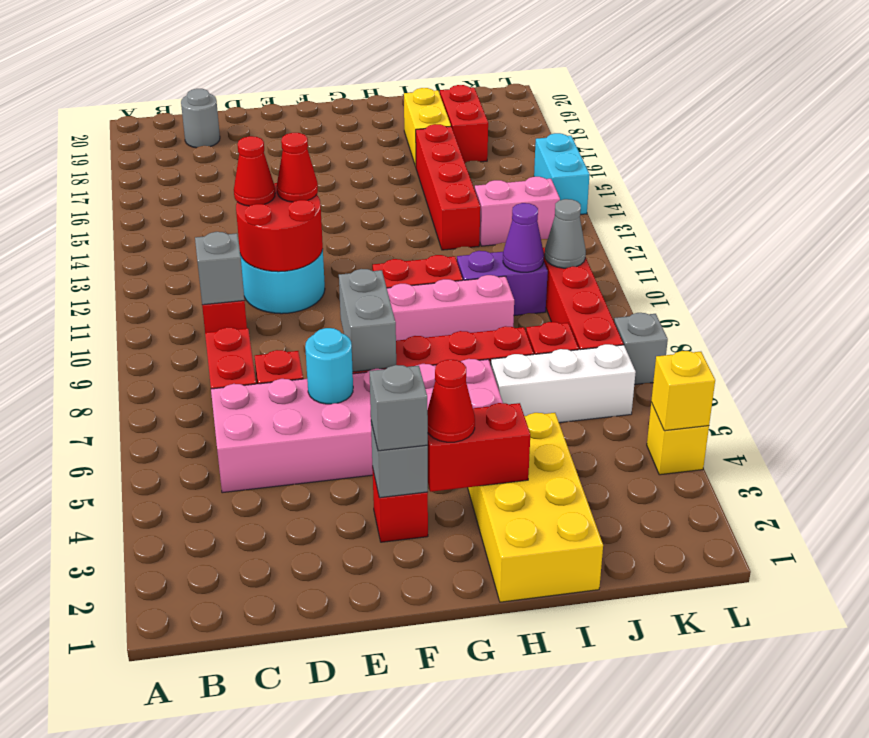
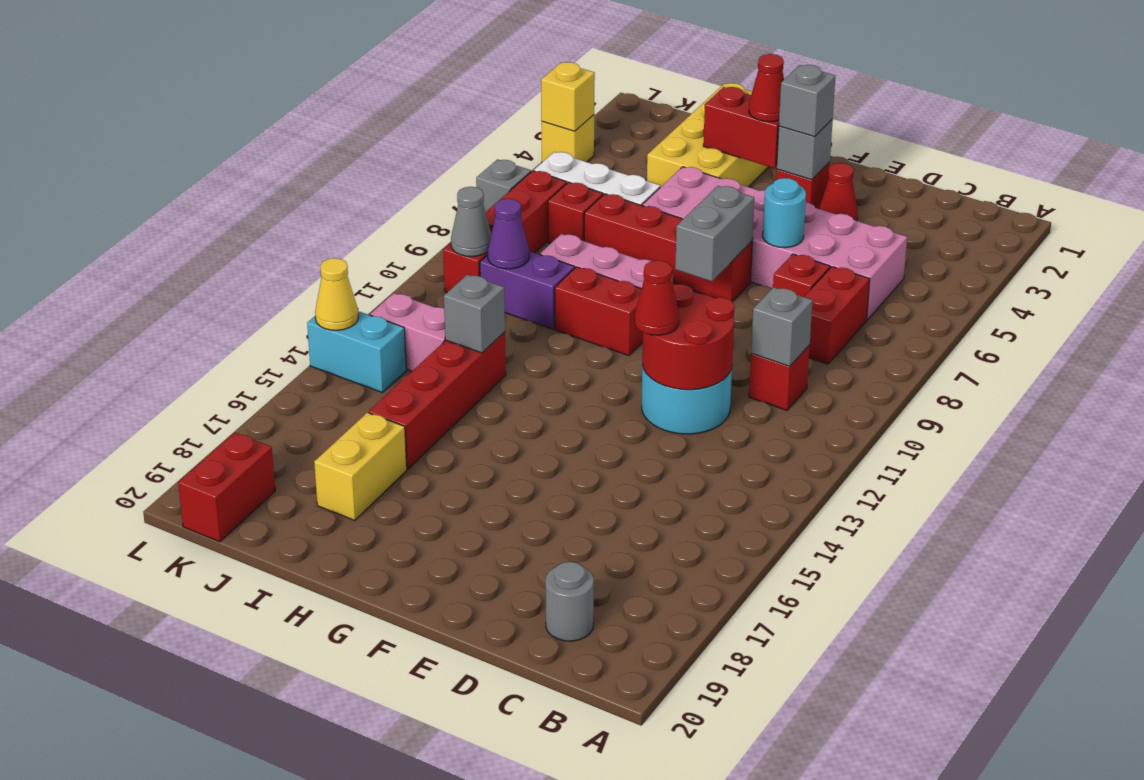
red cone D12 level 3 -> red cone E3 level 1
none -> grey brick I13 level 2
red brick J17:J18 level 1 -> red brick K19:K20 level 1
cyan brick L14:L15 level 1 -> cyan brick K14:L14 level 1
none -> yellow cone L14 level 2

